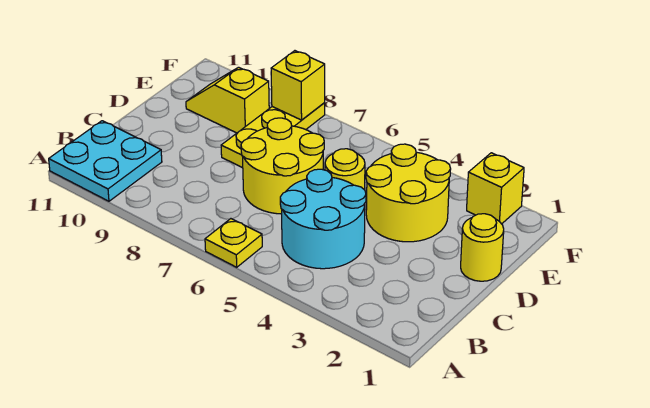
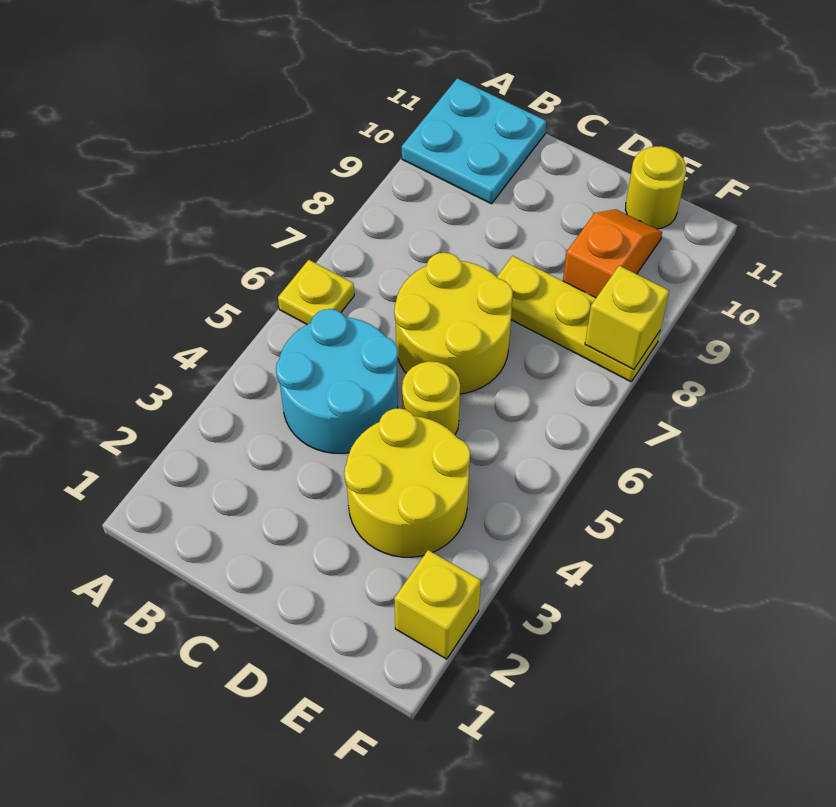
yellow round brick D1 level 1 -> yellow round brick E11 level 1
yellow slope E9:E10 level 1 top 9 -> orange slope E9:E10 level 1 top 9

